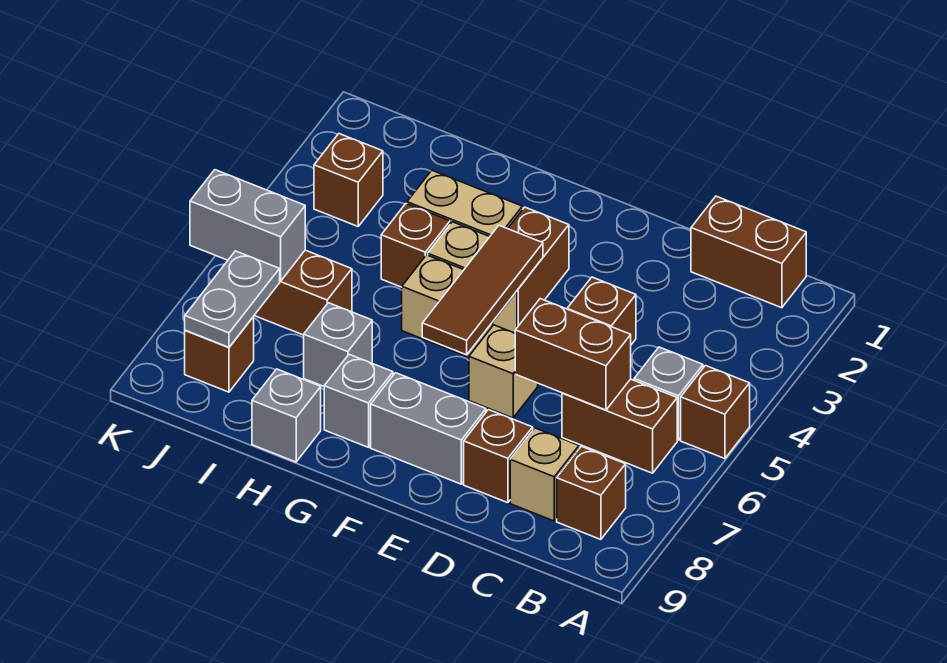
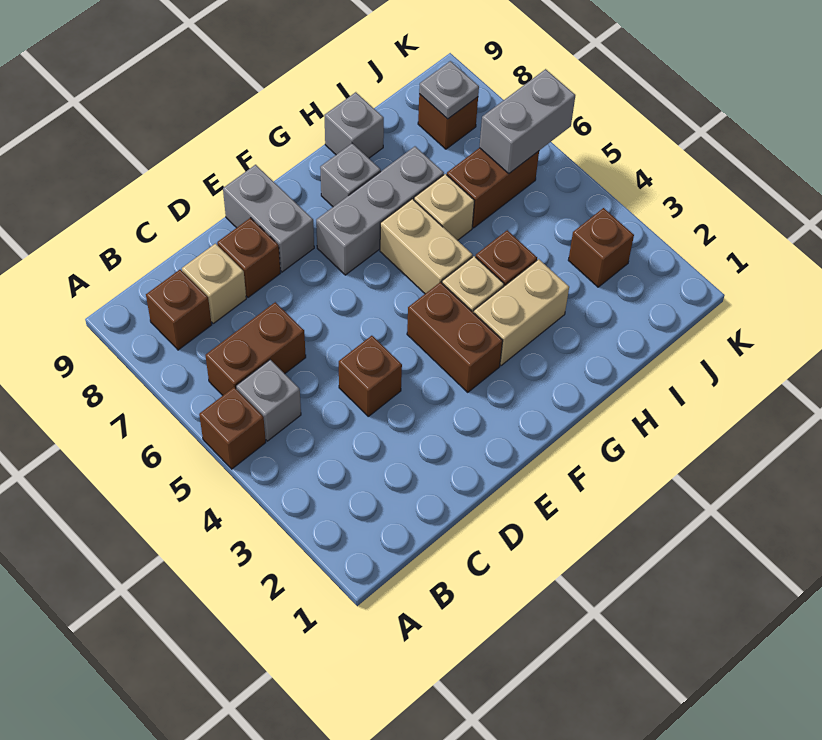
brown brick B1:C1 level 1 -> none
brown brick C6:D6 level 2 -> none
tan brick E6 level 1 -> tan brick H6 level 1
grey brick E8:F8 level 1 -> grey brick E8:E9 level 1
brown tile F4:F6 level 2 -> none
tan brick F5:G5 level 1 -> tan brick G5:G6 level 1
grey brick H7 level 1 -> grey brick F7:H7 level 1
grey plate J7:J8 level 2 -> grey plate J8 level 2

